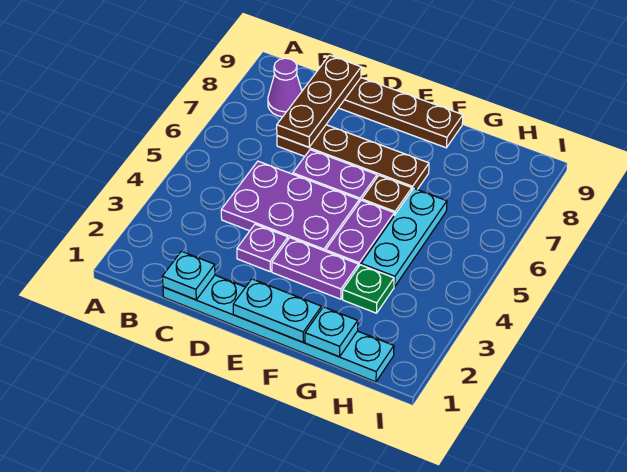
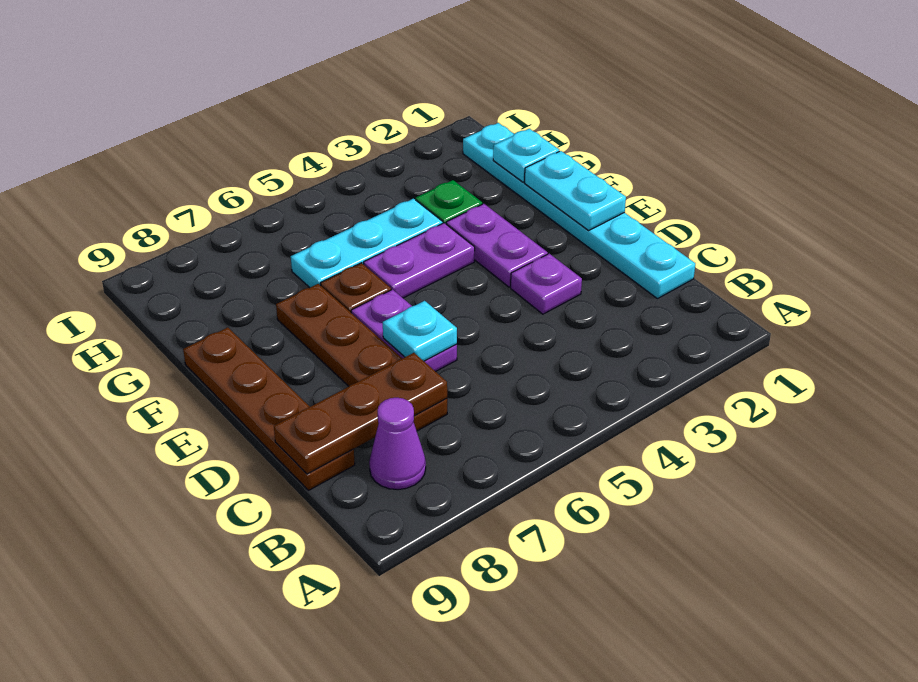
cyan plate C1 level 2 -> cyan plate D6 level 2
purple plate C4:E5 level 1 -> none

